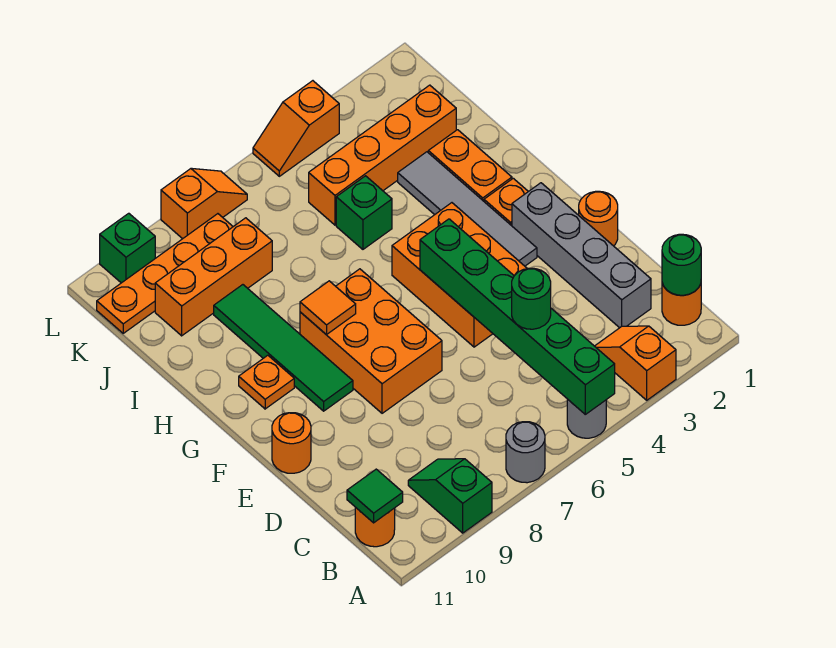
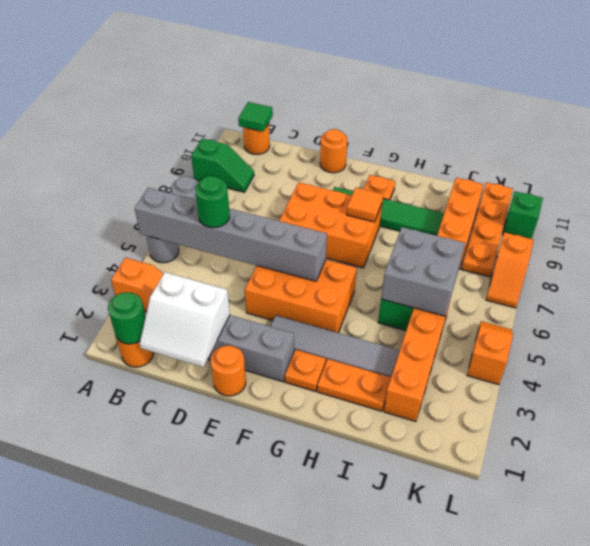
green brick A5:F5 level 2 -> grey brick A5:F5 level 2
none -> white slope C1:D2 level 2 top 2
none -> grey brick I5:J6 level 2

